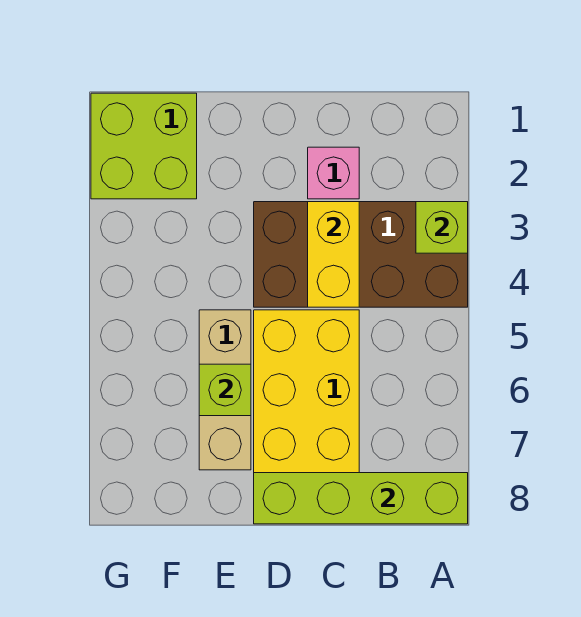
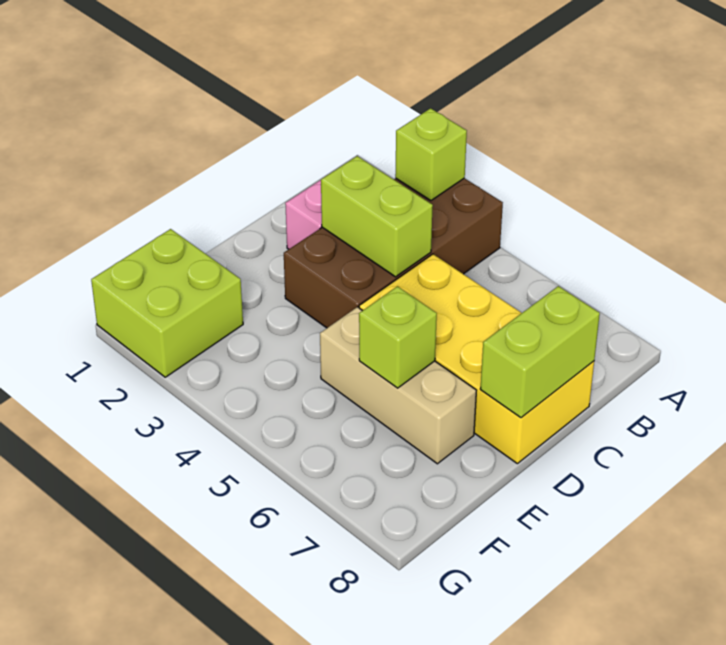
lime brick A8:D8 level 2 -> lime brick C8:D8 level 2
yellow brick C3:C4 level 2 -> lime brick C3:C4 level 2

